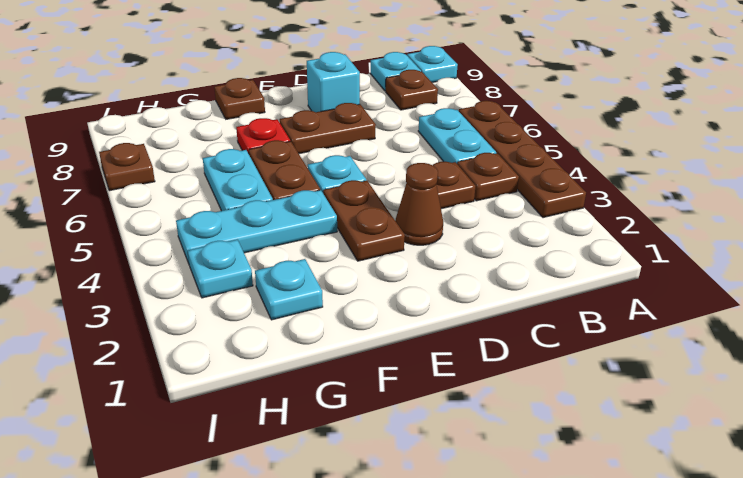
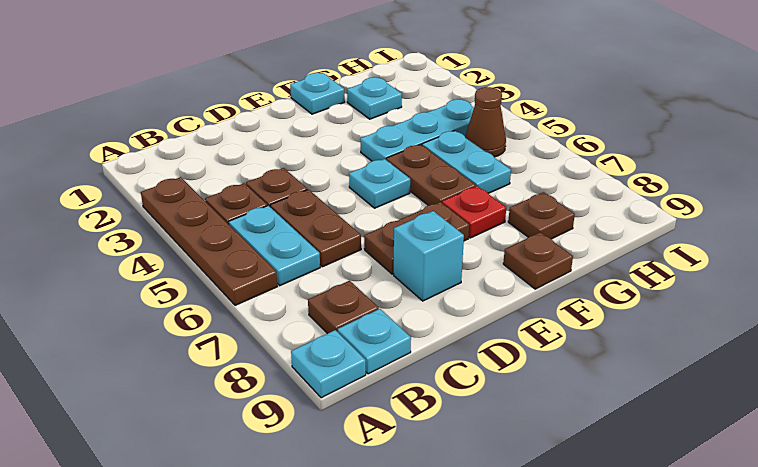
brown cone D3 level 1 -> brown cone H5 level 1
brown plate E3:E4 level 1 -> brown plate C5:C6 level 1
cyan plate H3 level 1 -> cyan plate F1 level 1
brown plate I7 level 1 -> brown plate G8 level 1

